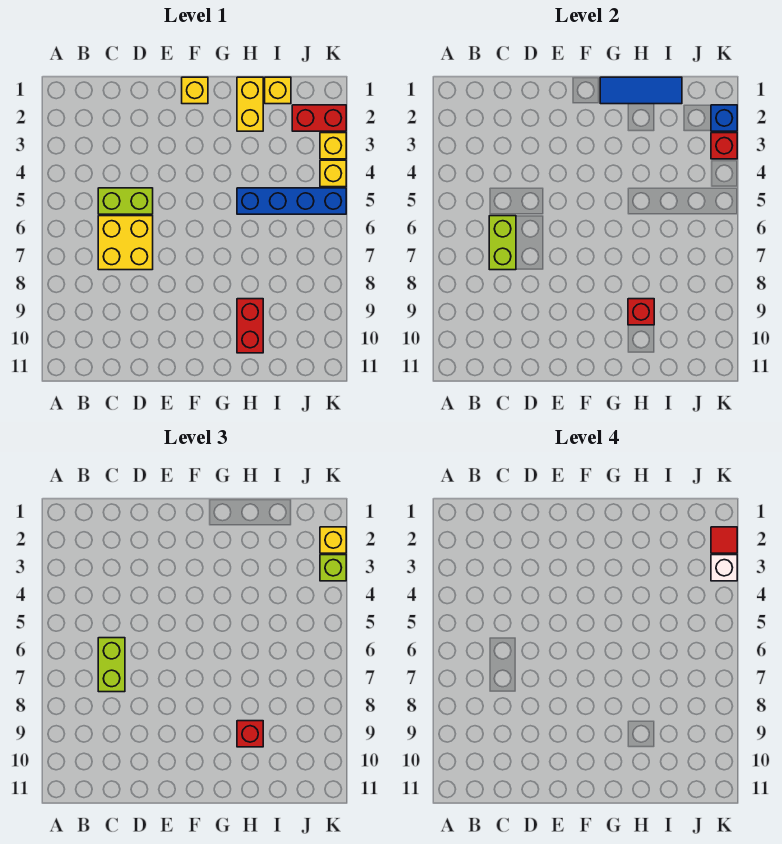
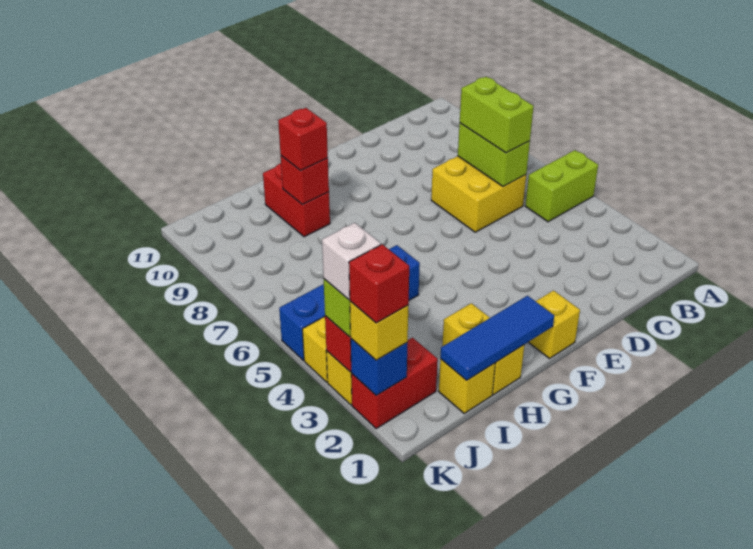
lime brick C5:D5 level 1 -> lime brick A5:B5 level 1
red tile K2 level 4 -> red brick K2 level 4

